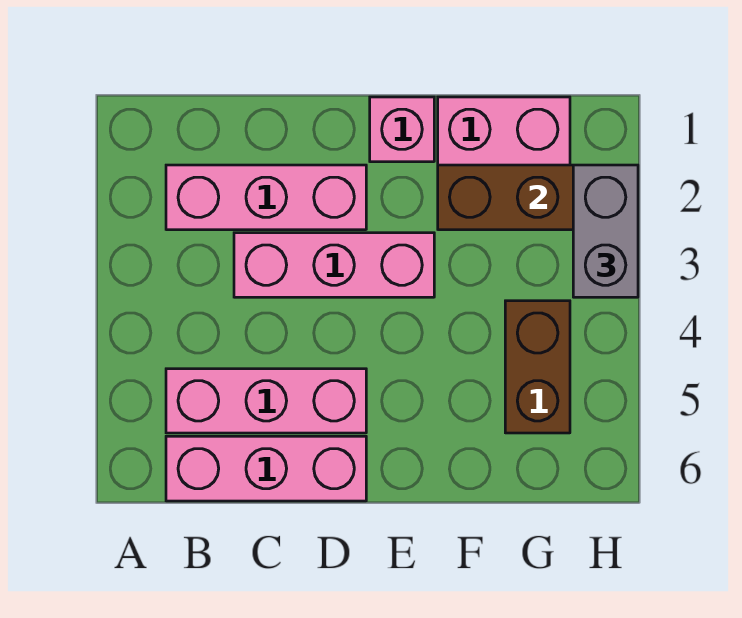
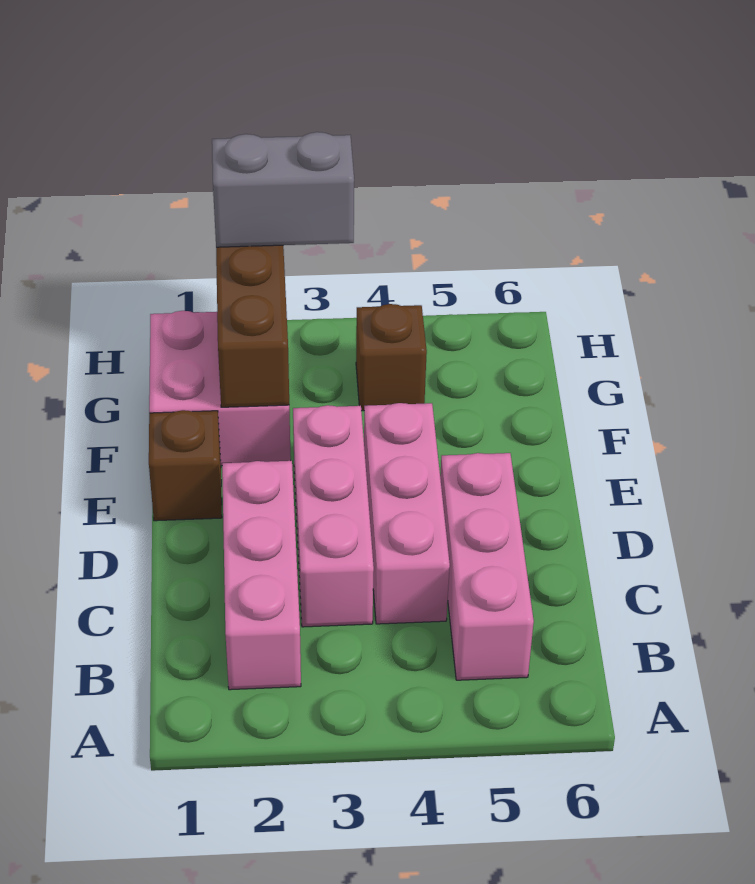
pink brick B6:D6 level 1 -> pink brick C4:E4 level 1
pink brick E1 level 1 -> brown brick E1 level 1
brown brick G4:G5 level 1 -> brown brick G4 level 1

